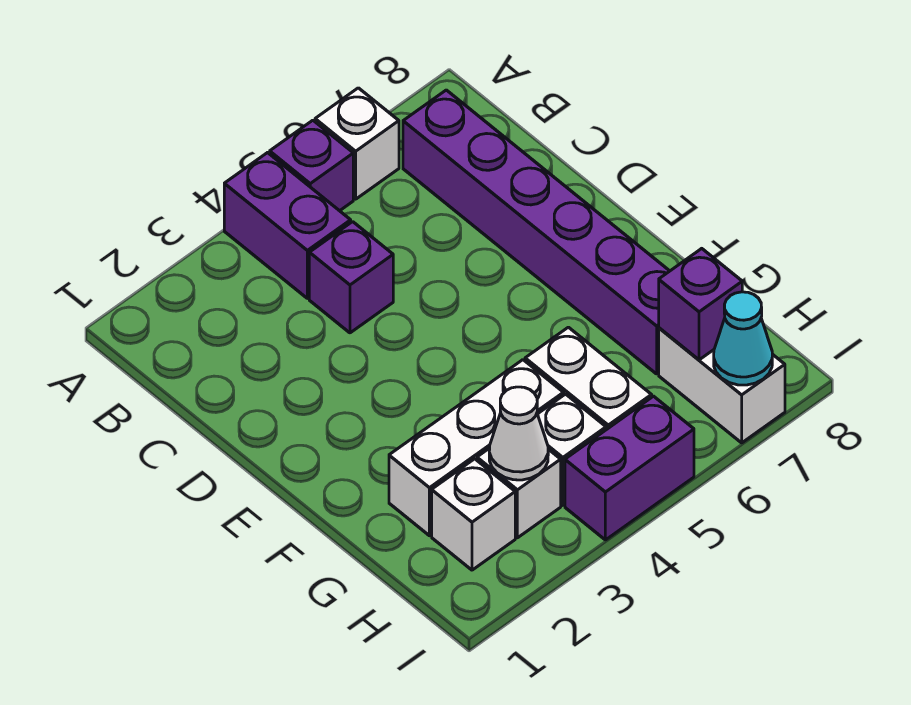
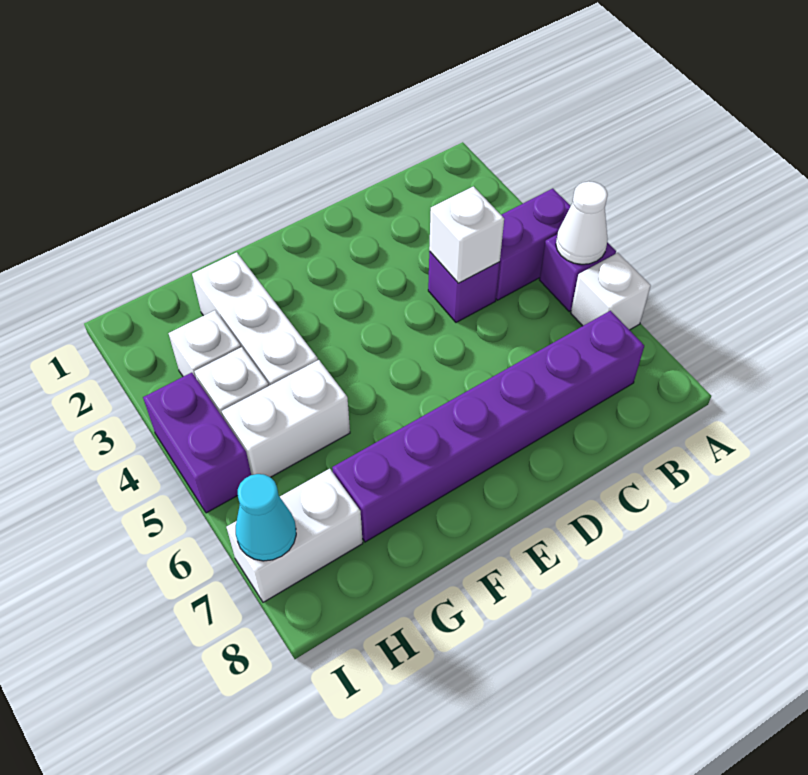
white brick H2 level 1 -> white brick C4 level 2
white cone H3 level 2 -> white cone A5 level 2
purple brick H7 level 2 -> none

